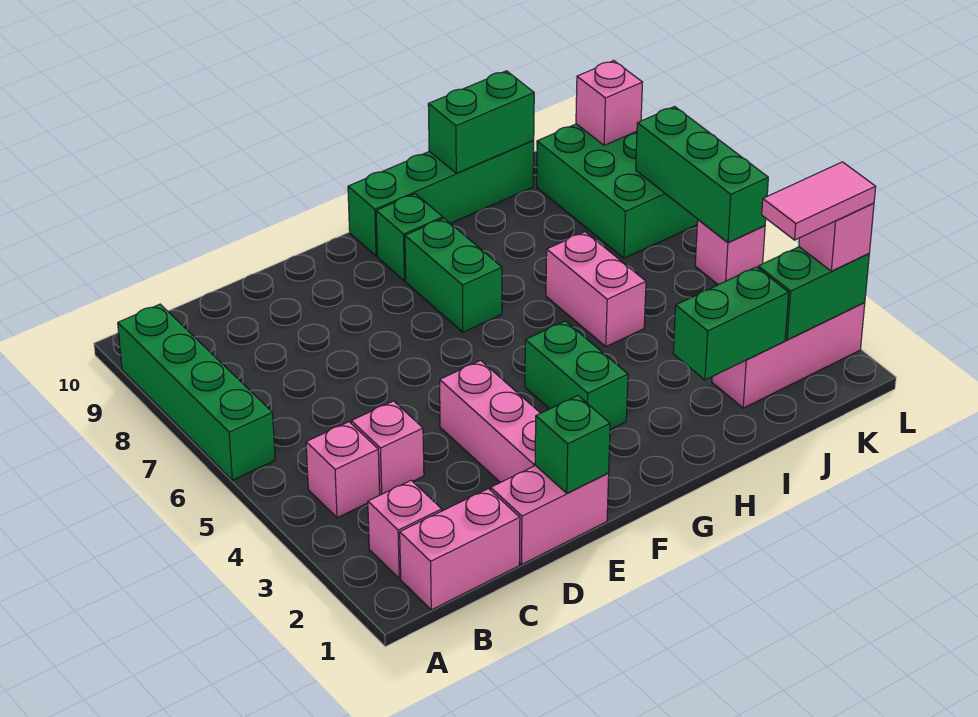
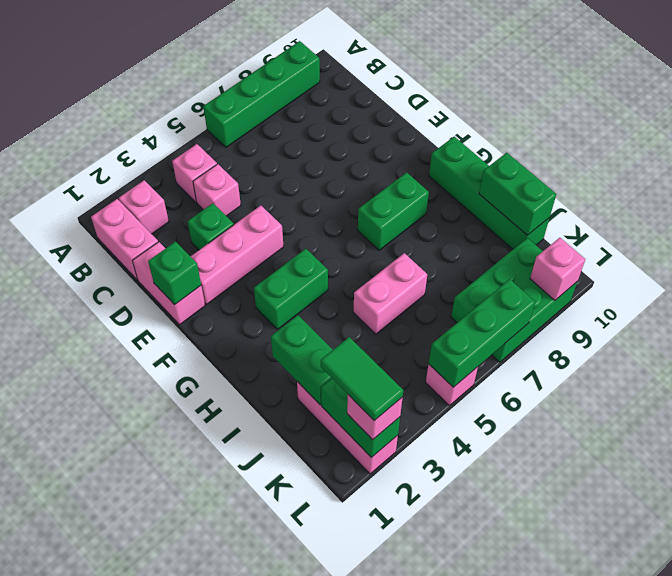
green brick G9 level 1 -> green brick D3 level 1
pink tile K2:L2 level 4 -> green tile K2:L2 level 4

